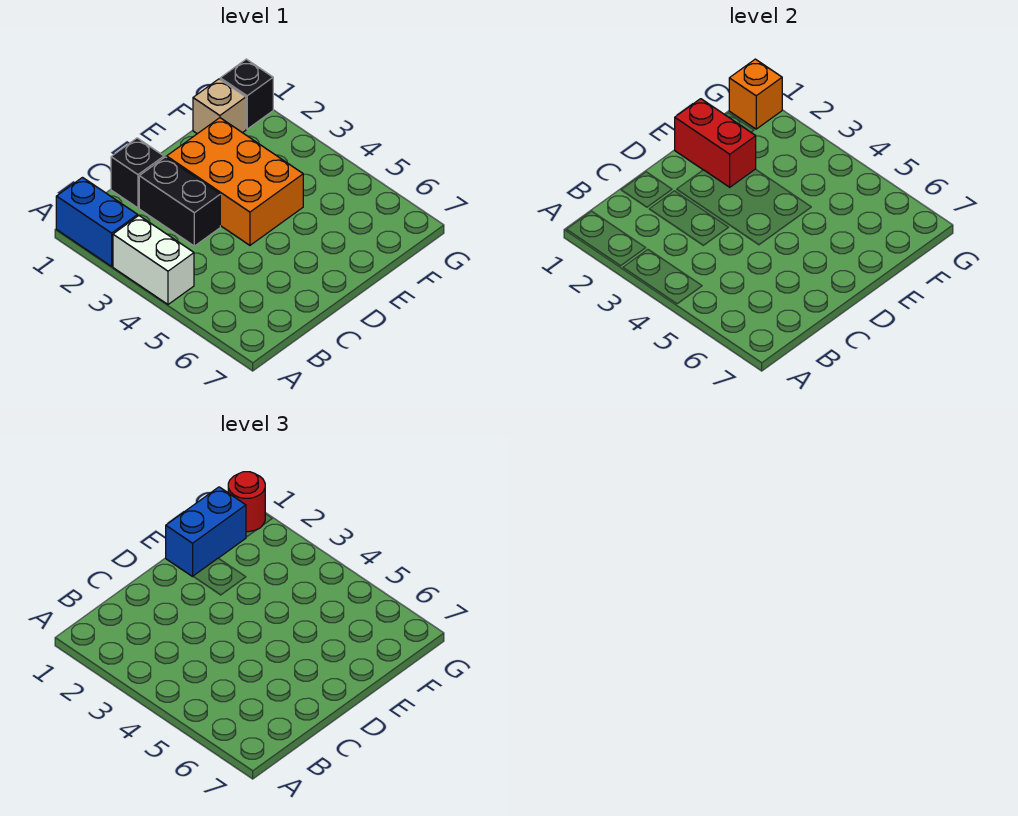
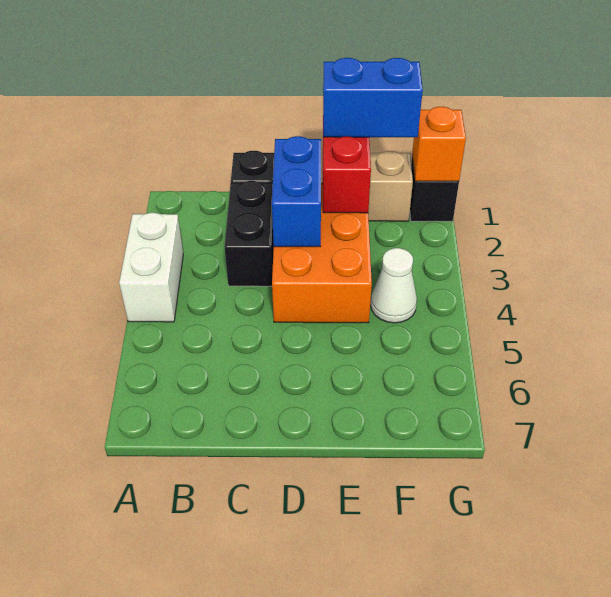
blue brick A1:A2 level 1 -> blue brick D2:D3 level 2
none -> white cone F4 level 1
red round brick G1 level 3 -> none

